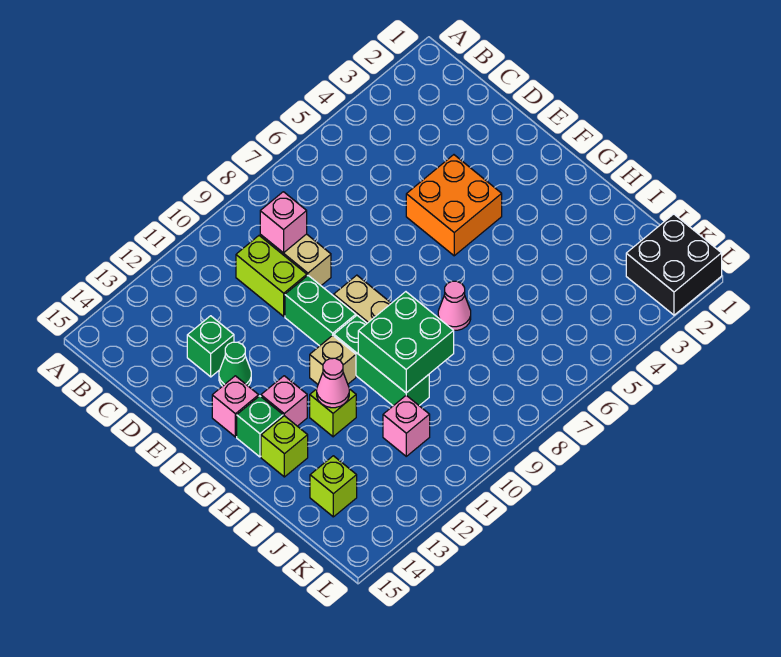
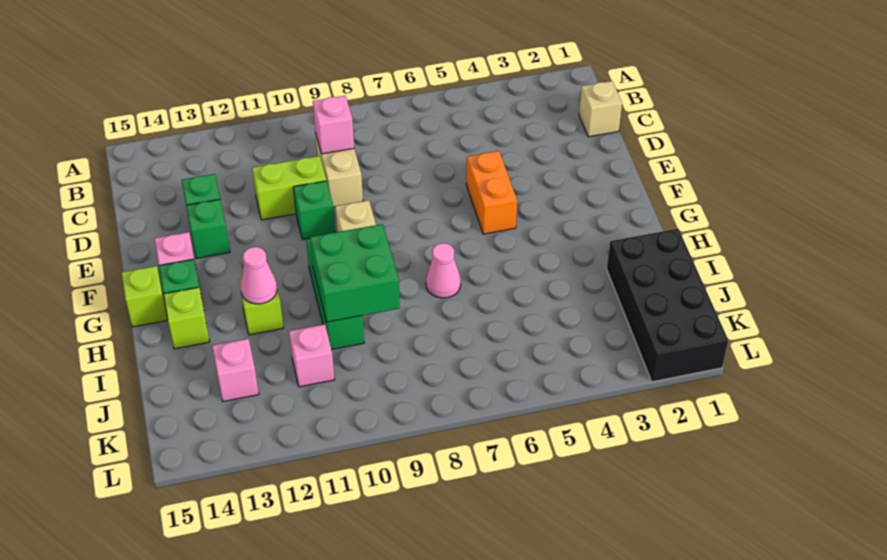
lime brick C10:D10 level 1 -> lime brick D10:D11 level 1
orange brick E4:F5 level 1 -> orange brick E5:F5 level 1
green brick E10:F10 level 1 -> green brick E10 level 1
green cone E13 level 1 -> green brick E13 level 1
tan brick G11 level 1 -> tan brick C1 level 1
pink brick G13 level 1 -> pink brick J13 level 1
lime brick J14 level 1 -> lime brick G15 level 1
black brick K1:L2 level 1 -> black brick I1:L2 level 1

